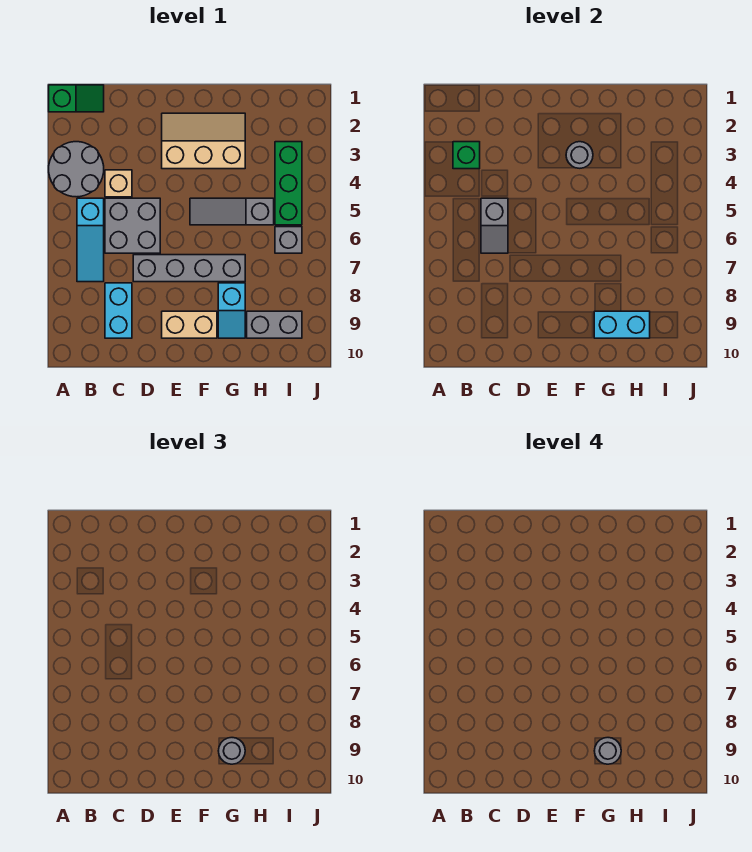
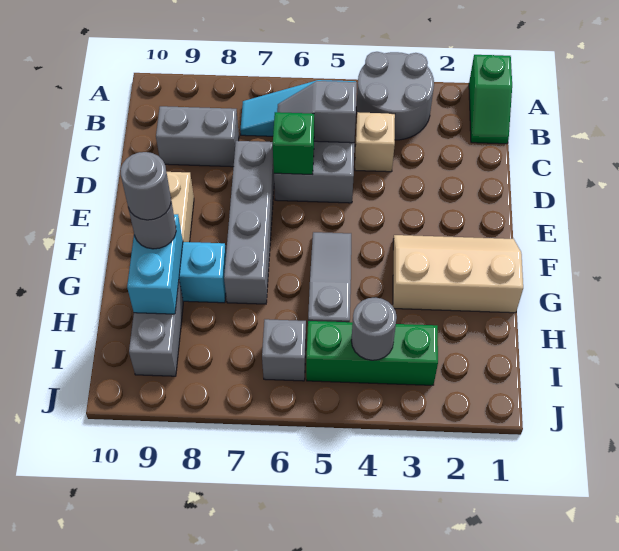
green brick B3 level 2 -> green brick D6 level 2
cyan brick C8:C9 level 1 -> grey brick C8:C9 level 1
tan slope E2:G3 level 1 top 3 -> tan slope F1:G3 level 1 top G
grey round brick F3 level 2 -> grey round brick I4 level 2

